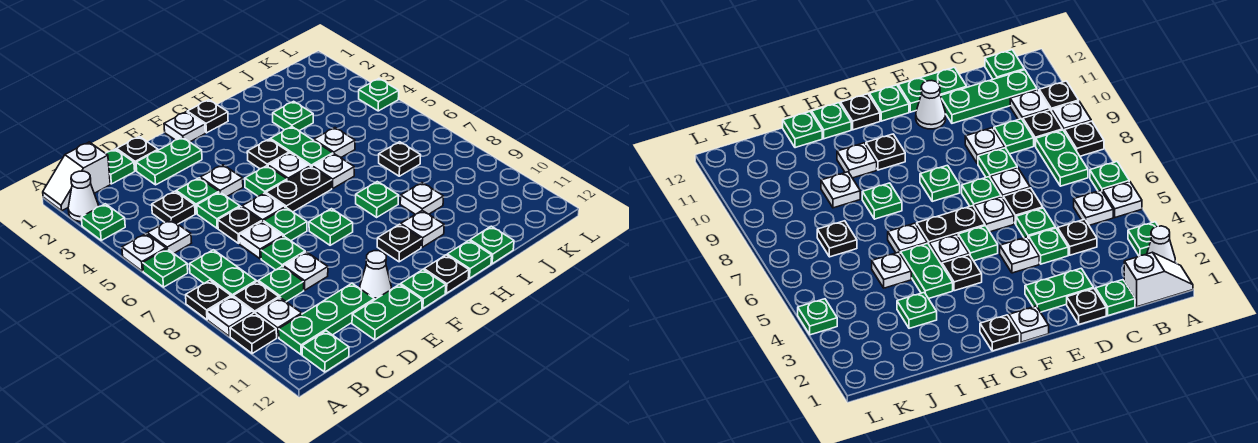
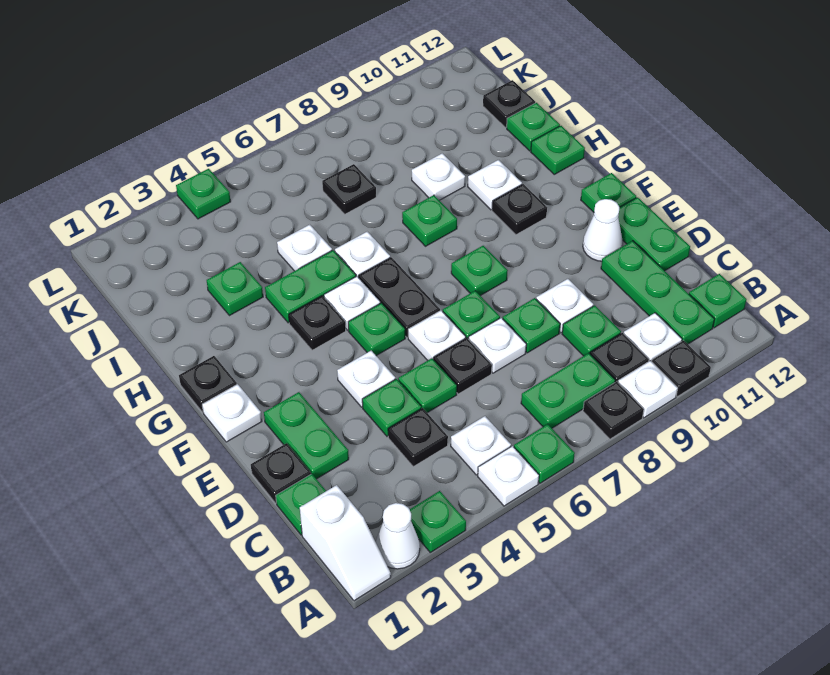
black plate G12 level 1 -> black plate J12 level 1

